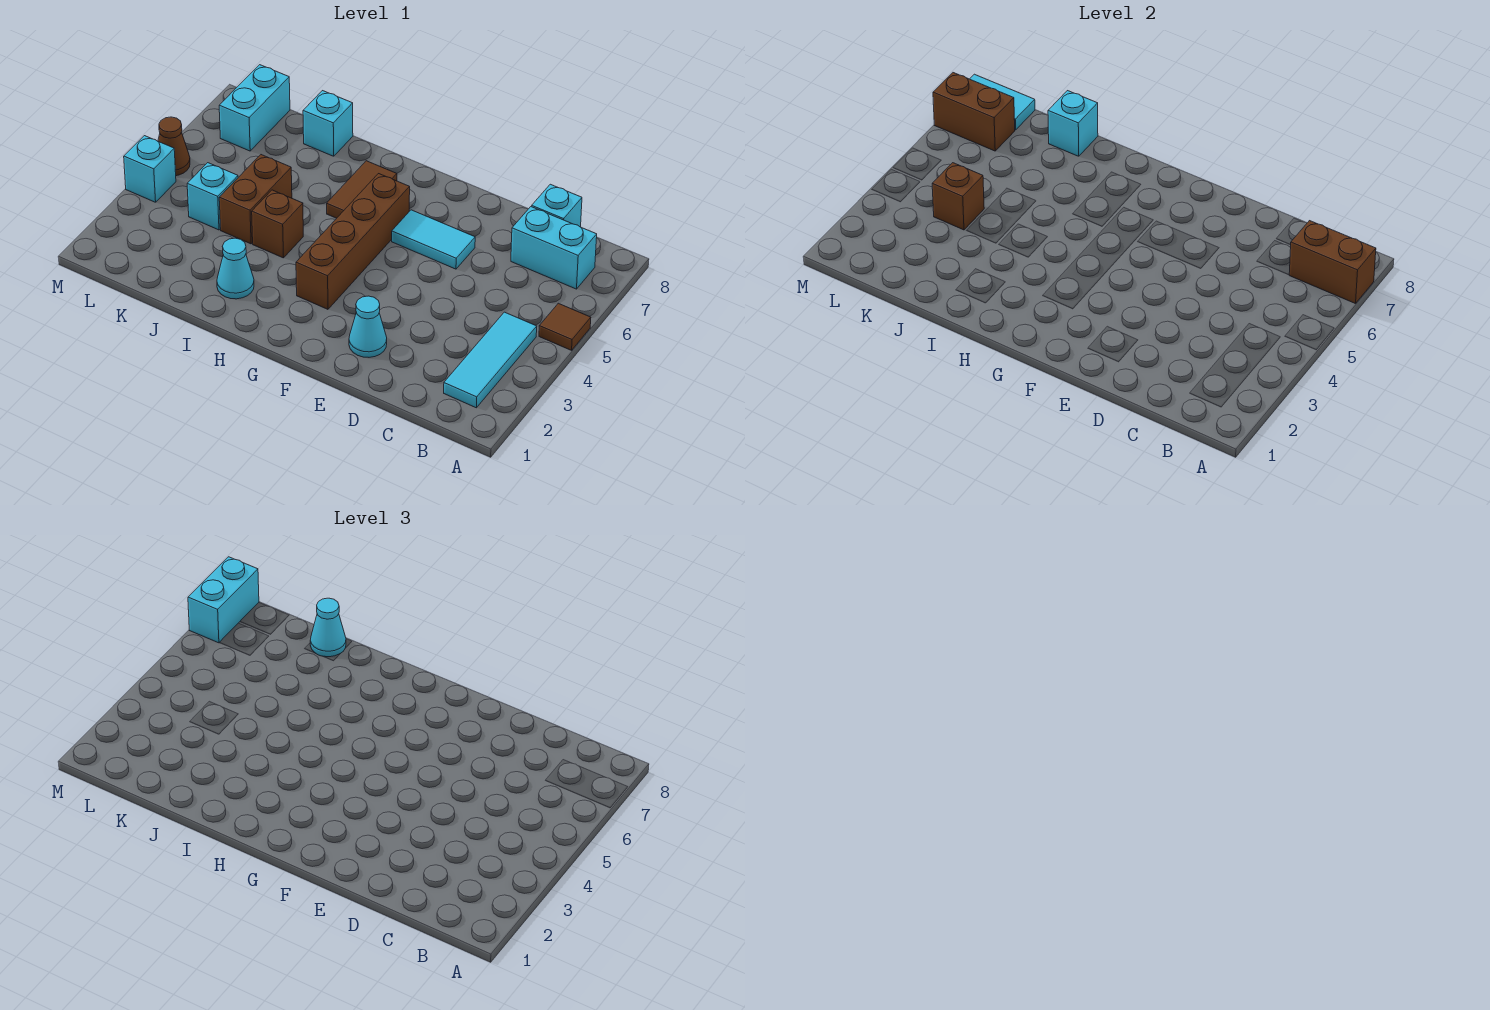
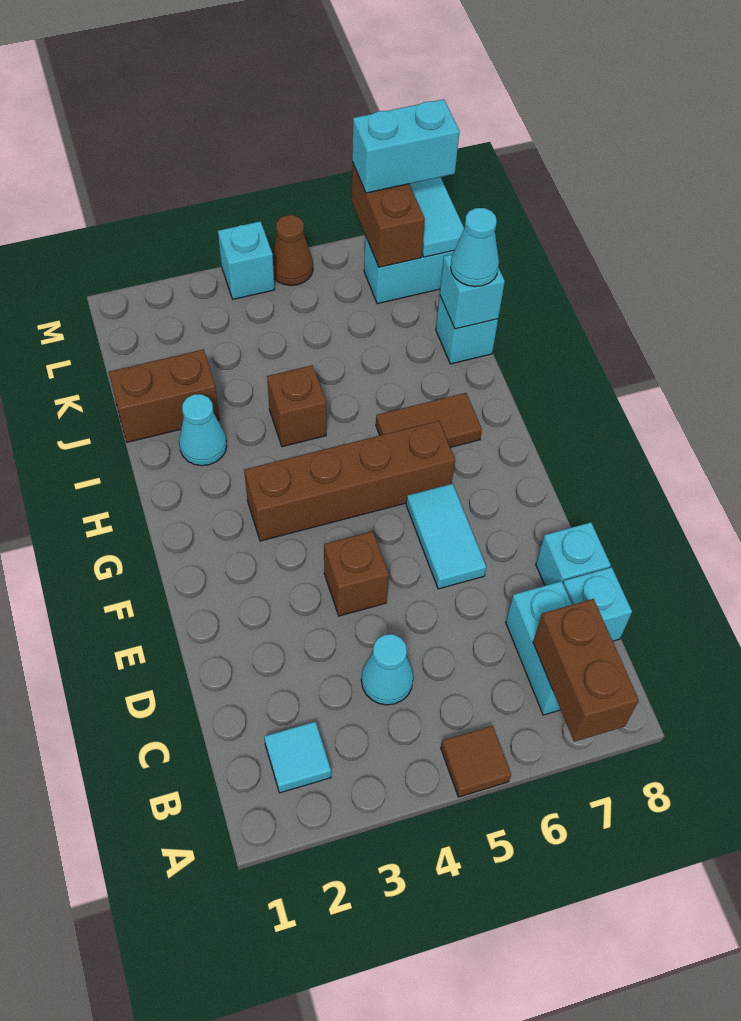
cyan tile B2:B4 level 1 -> cyan tile B2 level 1
cyan cone E2 level 1 -> cyan cone C4 level 1
brown brick J4:J5 level 1 -> brown brick J1:J2 level 1
cyan brick K4 level 1 -> cyan brick D8 level 1
brown brick K4 level 2 -> brown brick E4 level 1

